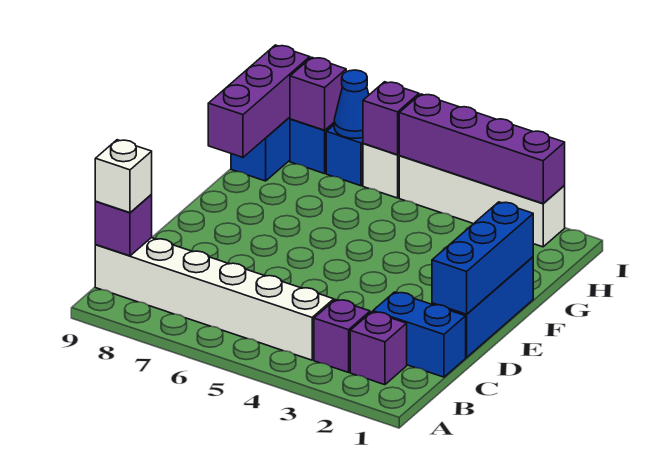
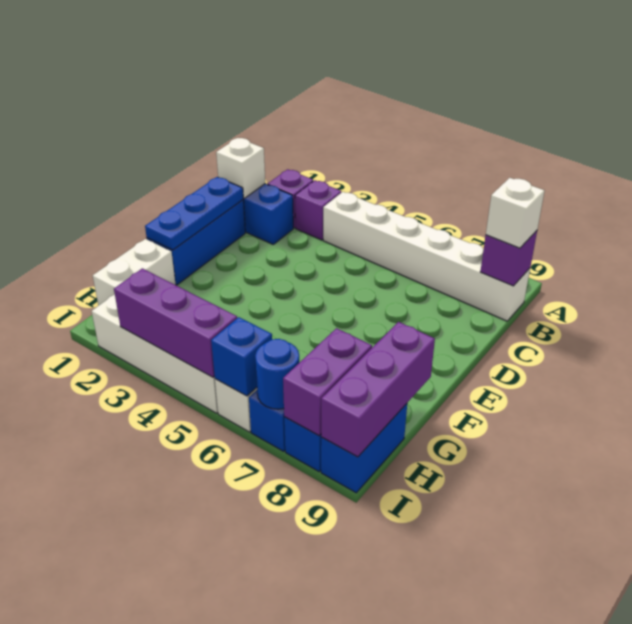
none -> white brick C1 level 2
blue brick D1:F1 level 2 -> blue plate D1:F1 level 2
none -> white brick G1:H1 level 1
purple brick I2:I5 level 2 -> purple brick I3:I5 level 2
purple brick I6 level 2 -> blue brick I6 level 2
blue cone I7 level 2 -> blue round brick I7 level 2
purple brick I8 level 2 -> purple brick H8:I8 level 2

